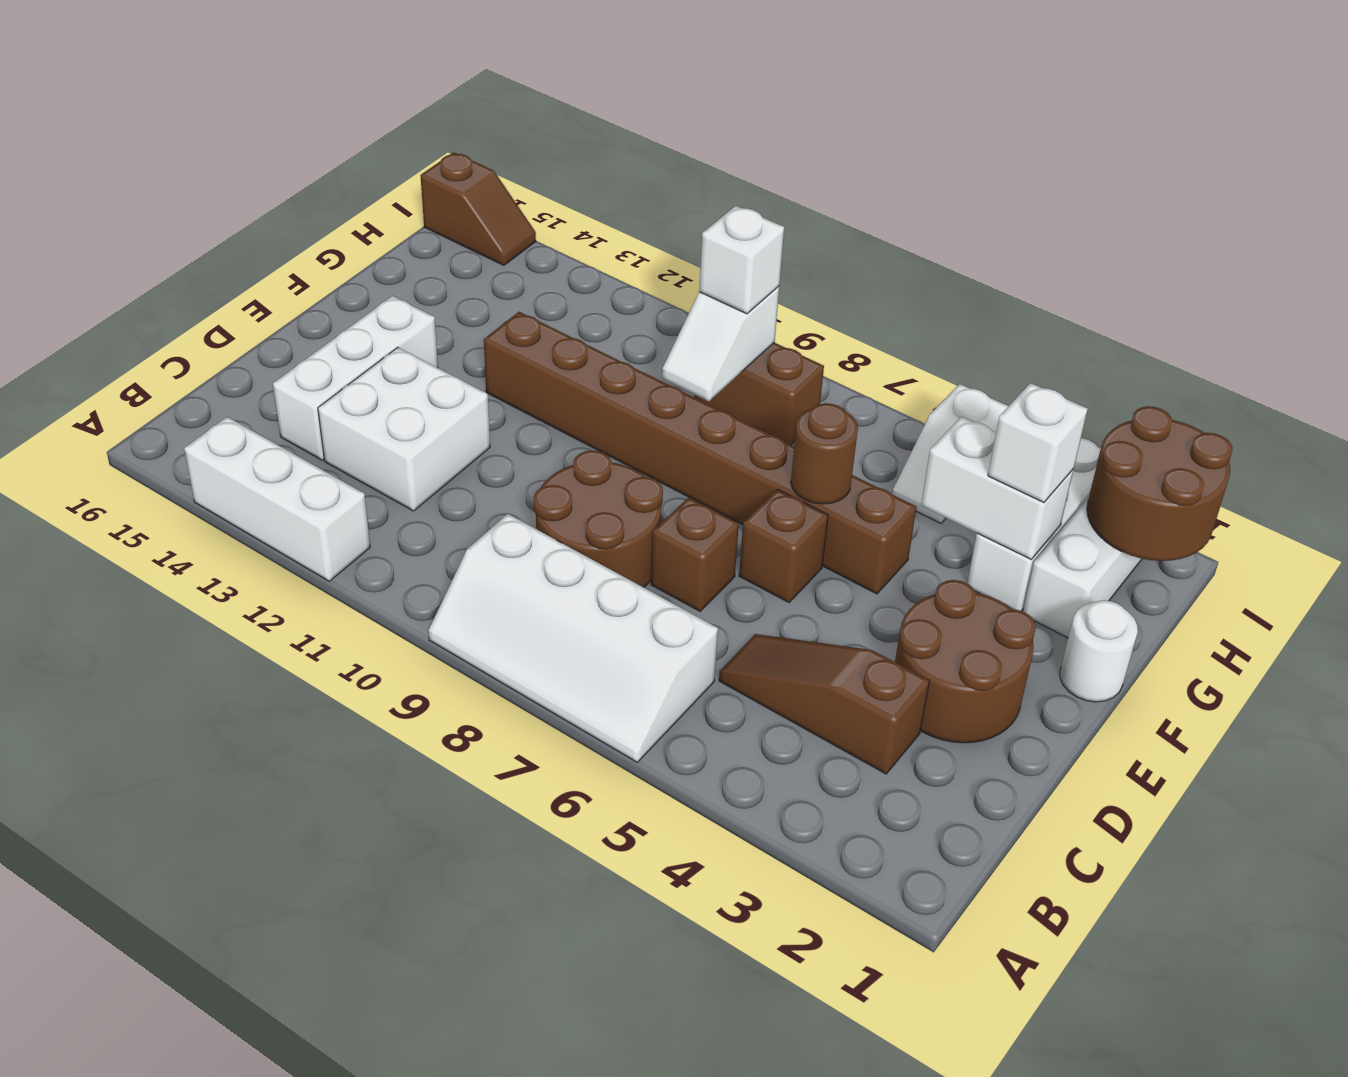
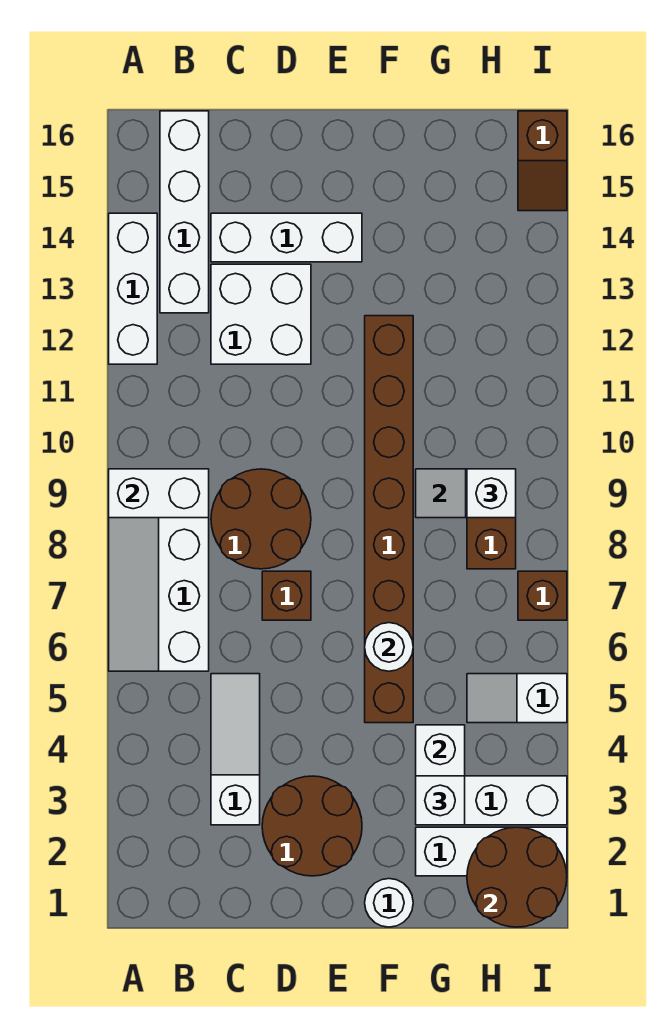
none -> white brick A9:B9 level 2
none -> white brick B13:B16 level 1
brown slope C3:C5 level 1 top 3 -> white slope C3:C5 level 1 top 3
brown brick E6 level 1 -> brown brick I7 level 1
brown round brick F6 level 2 -> white round brick F6 level 2

